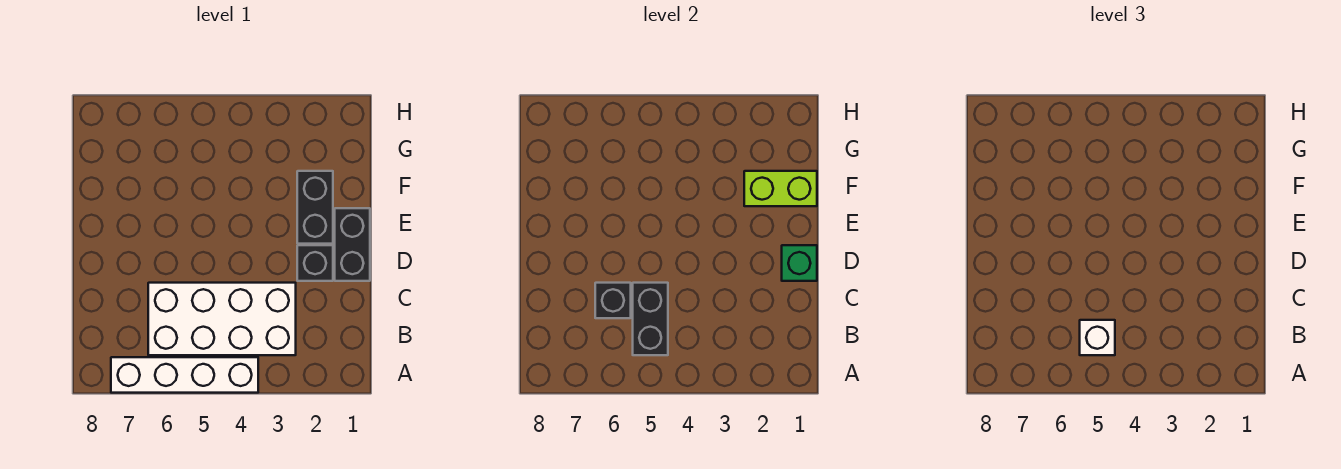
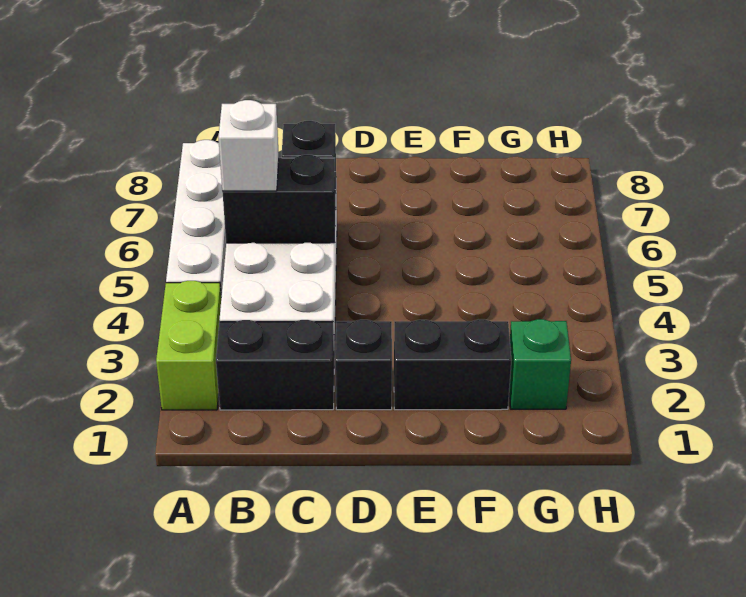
black brick D1:E1 level 1 -> black brick B2:C2 level 1
green brick D1 level 2 -> green brick G2 level 1
lime brick F1:F2 level 2 -> lime brick A2:A3 level 1

